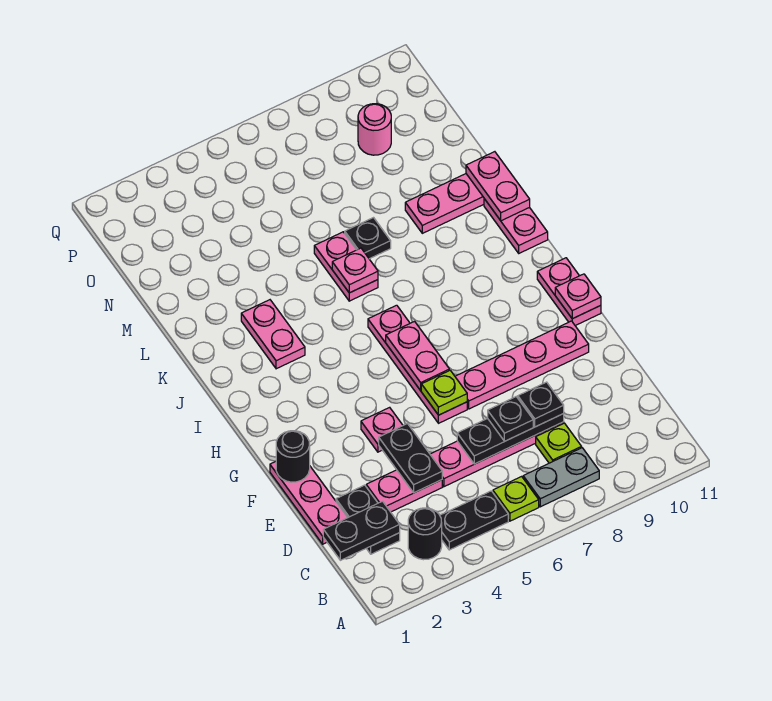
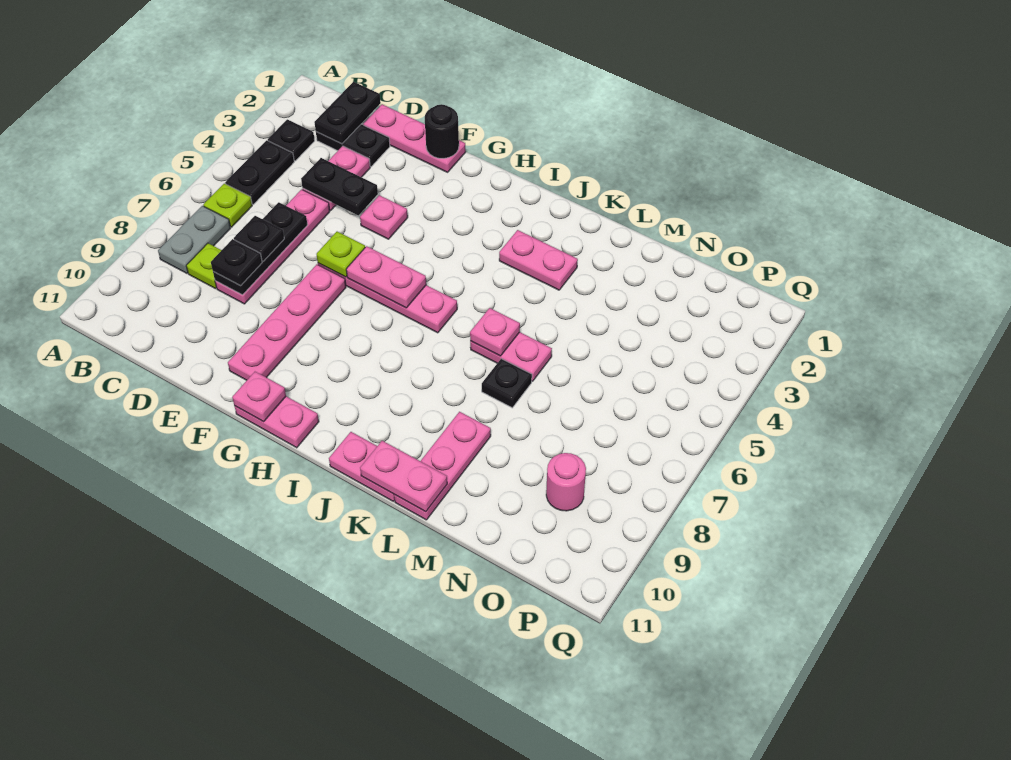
black round brick B3 level 1 -> black plate B3 level 1

